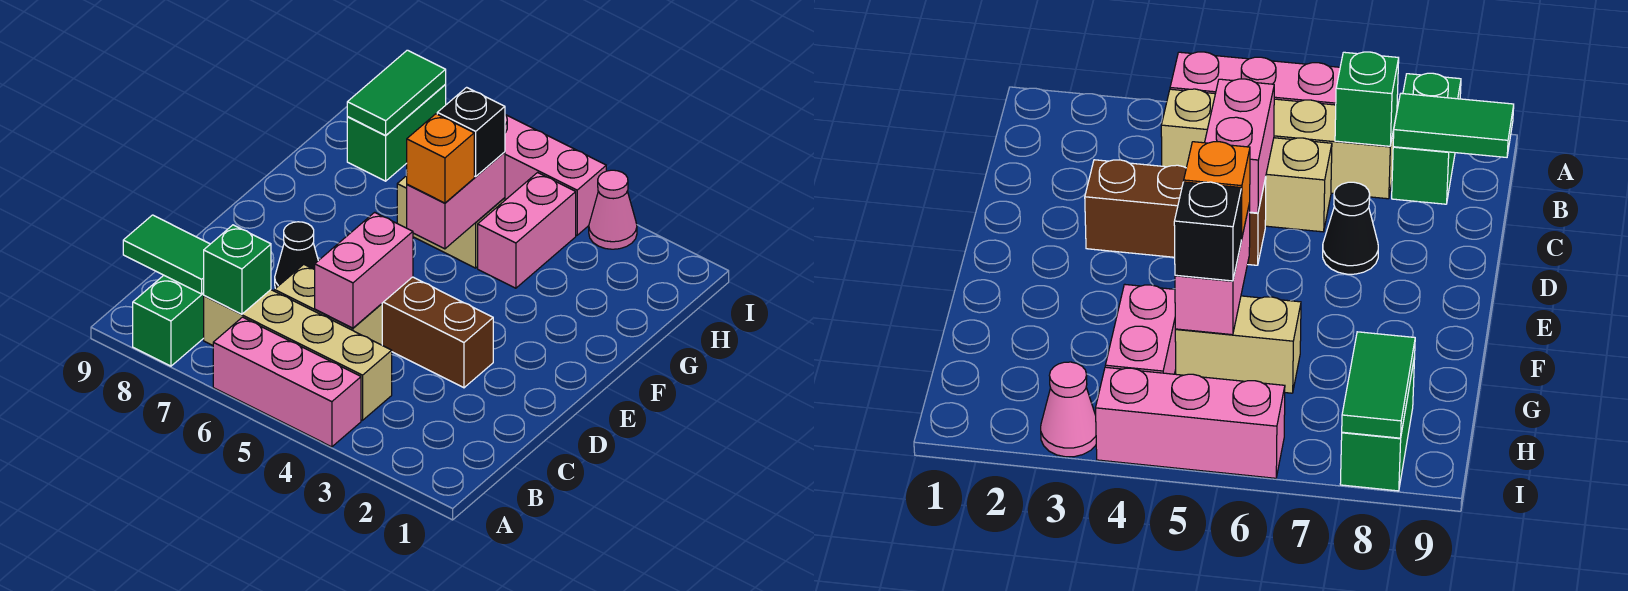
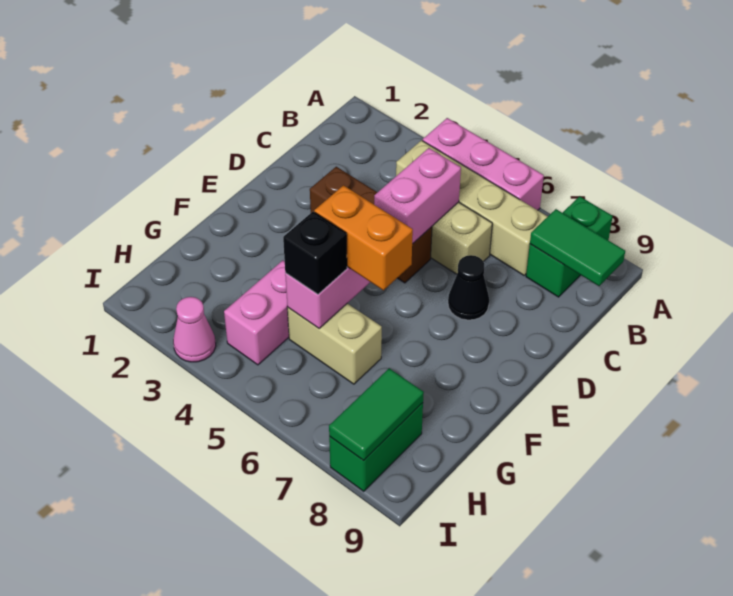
green brick B7 level 2 -> none
orange brick F5 level 3 -> orange brick F5:F6 level 3
pink brick I4:I6 level 1 -> none

